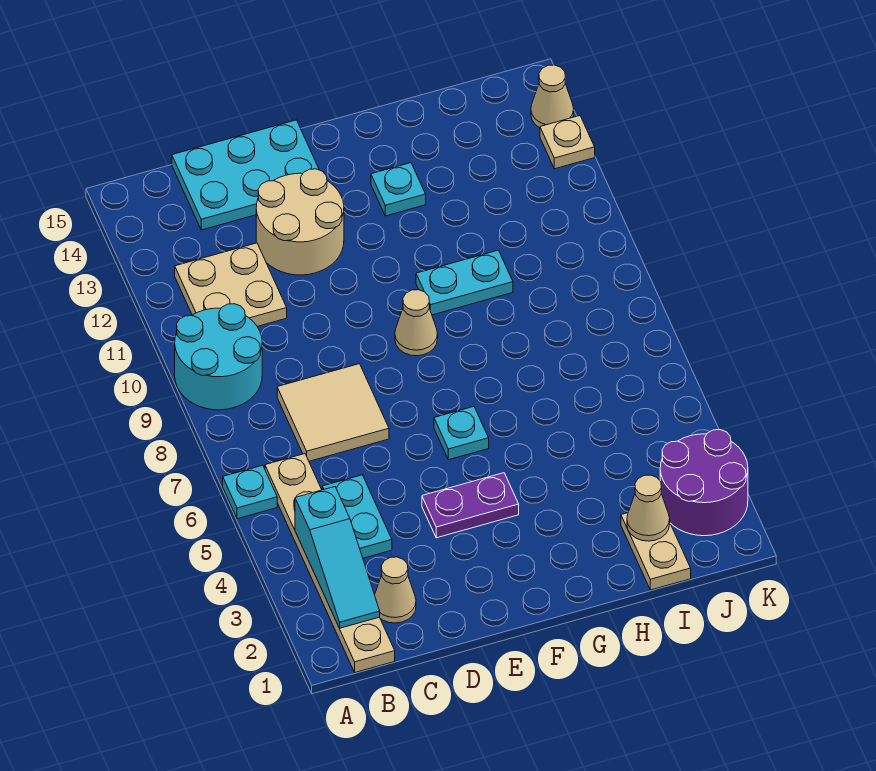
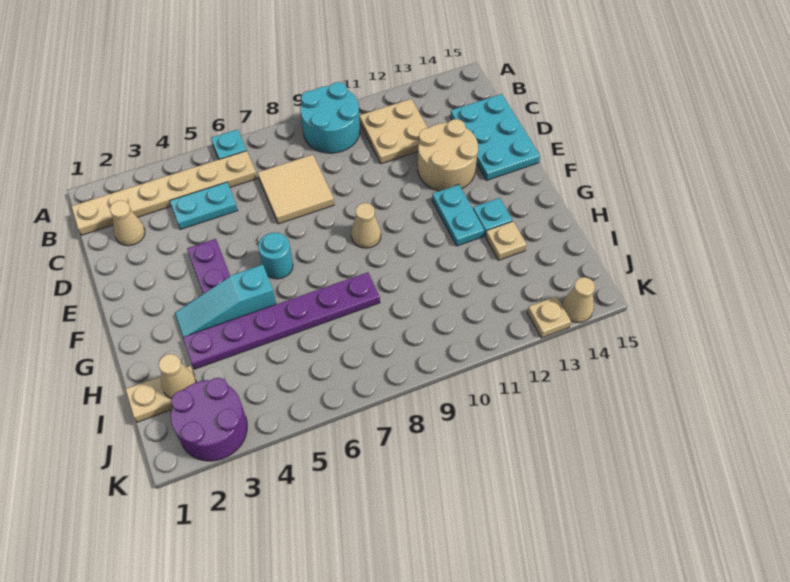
cyan slope B2:B4 level 2 top 4 -> cyan slope G3:G5 level 1 top 5
cyan plate F6 level 1 -> cyan round brick F6 level 1
cyan plate G10:H10 level 1 -> cyan plate F12:G12 level 1
none -> purple plate H3:H8 level 1
none -> tan plate H13 level 1

